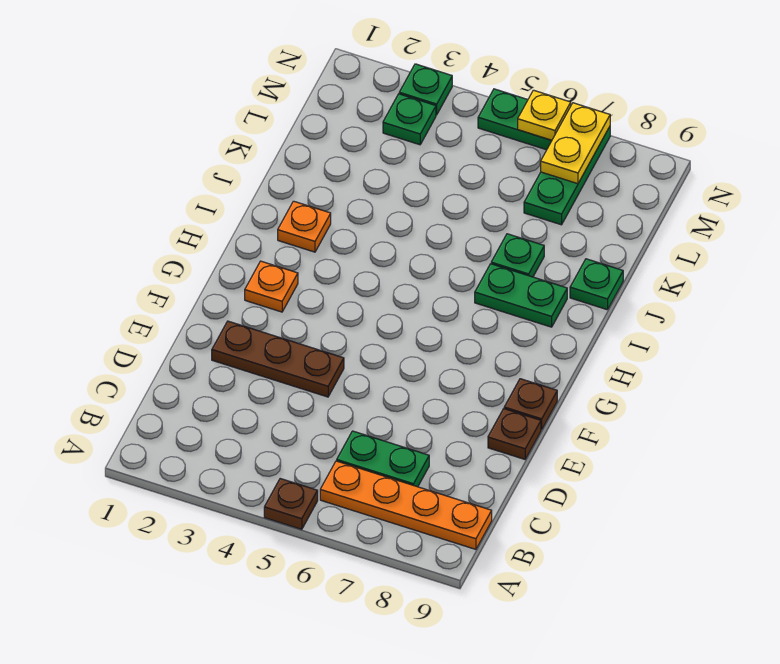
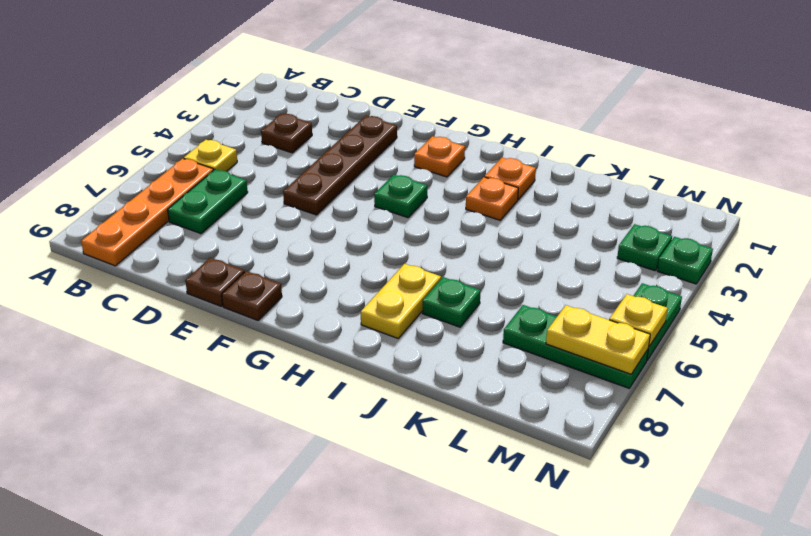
brown plate A5 level 1 -> brown plate C3 level 1
none -> yellow plate B5 level 1
brown plate E2:E4 level 1 -> brown plate E2:E5 level 1
none -> orange plate I3 level 1
green plate I7:I8 level 1 -> yellow plate I7:I8 level 1
green plate J9 level 1 -> green plate G4 level 1

